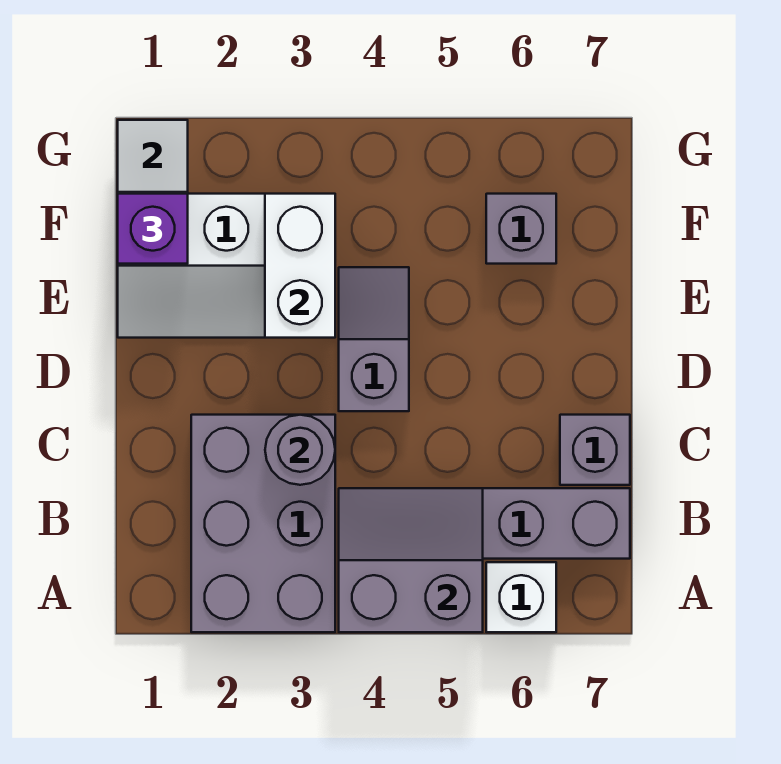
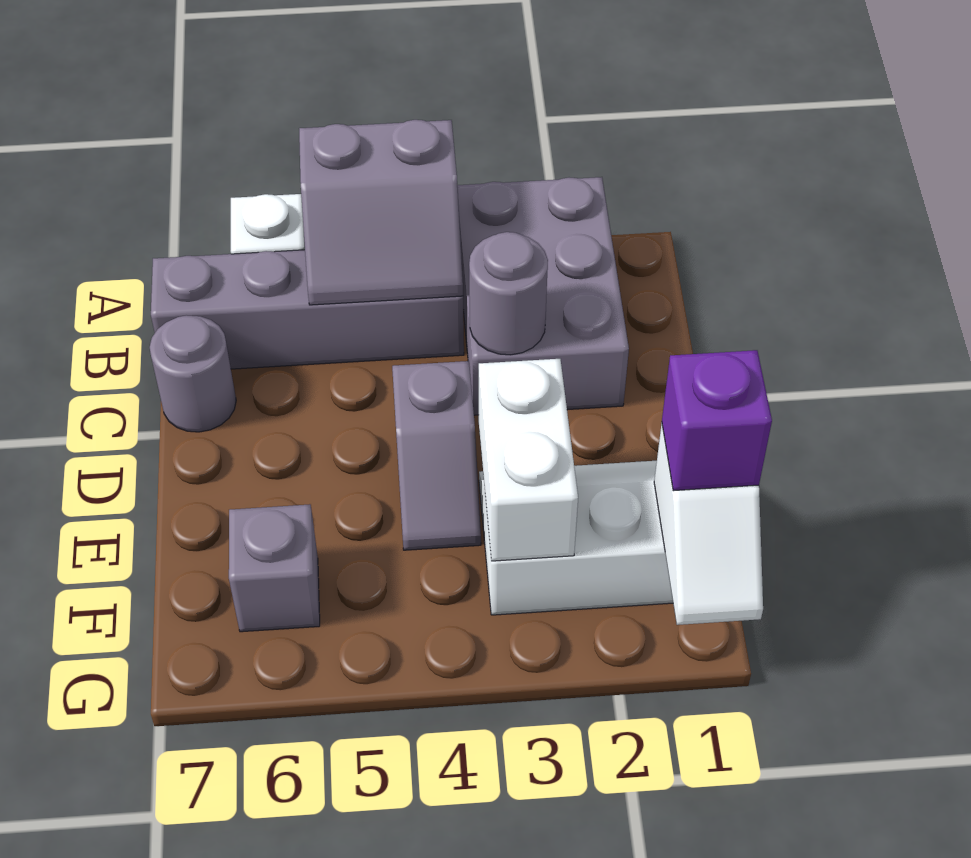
grey brick C7 level 1 -> grey round brick C7 level 1

